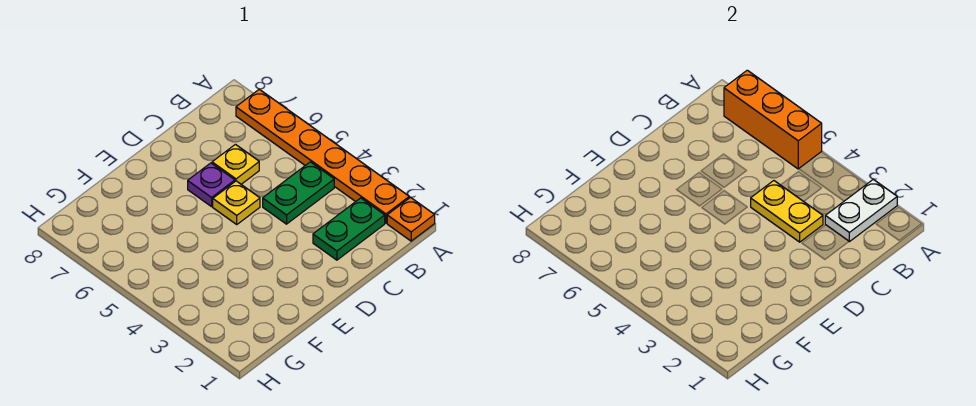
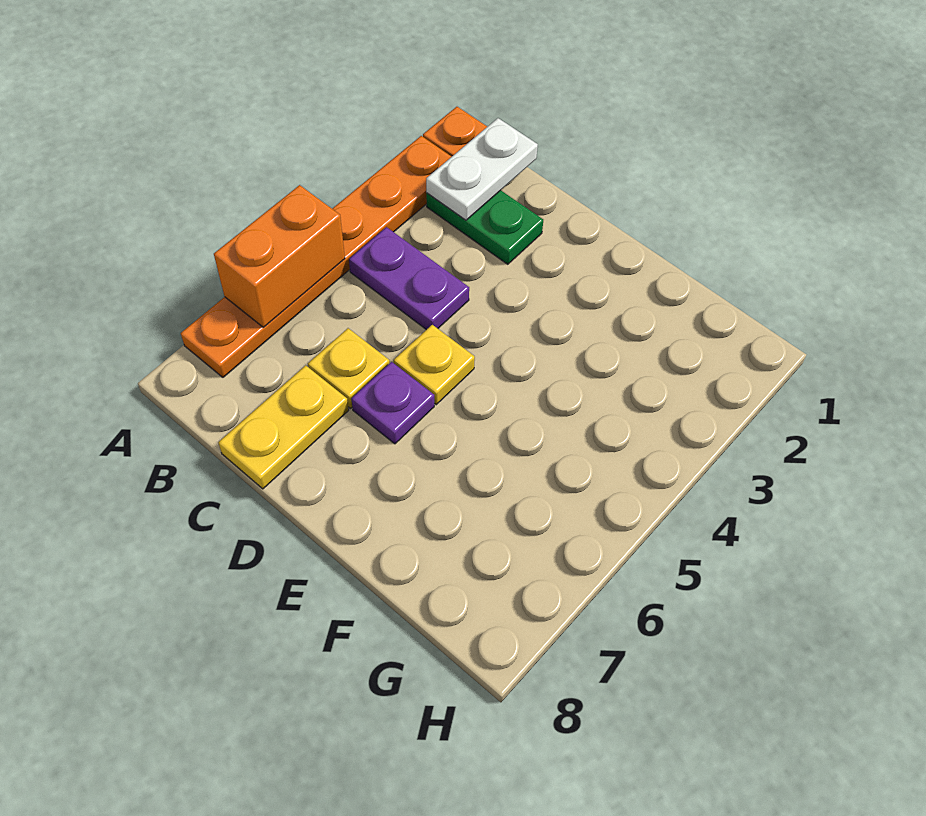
white plate A2:B2 level 2 -> white plate B1:B2 level 2
orange brick A5:A7 level 2 -> orange brick A5:A6 level 2
green plate B4:C4 level 1 -> purple plate B4:C4 level 1
yellow plate C3:C4 level 2 -> yellow plate C7:C8 level 1

